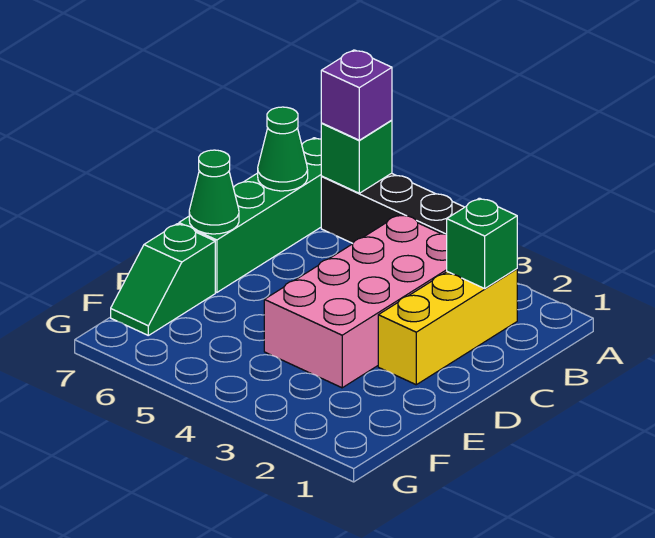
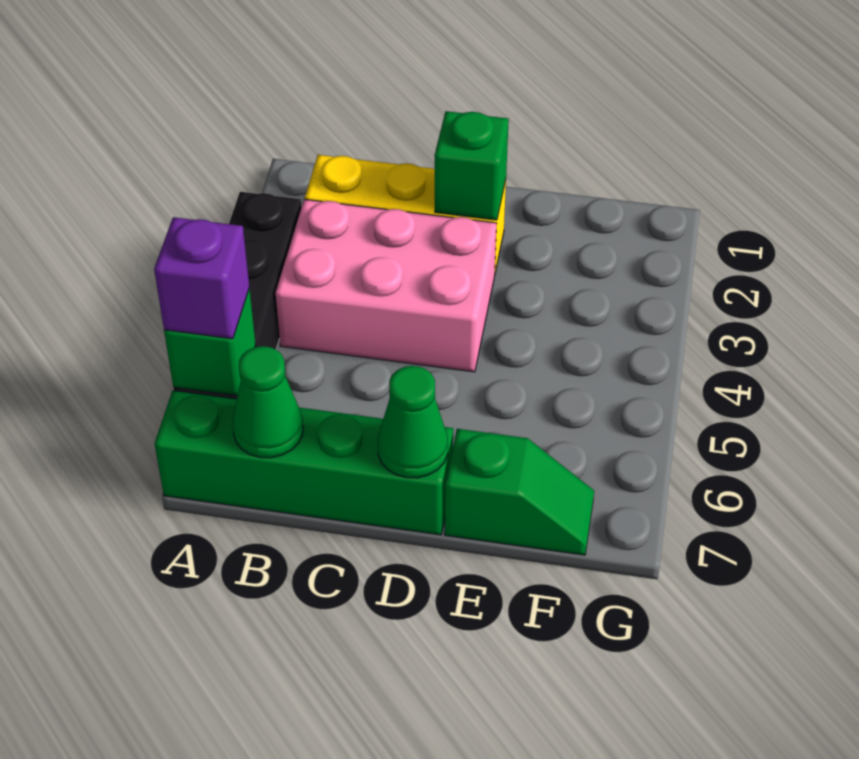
green brick B2 level 2 -> green brick D2 level 2
pink brick B3:E4 level 1 -> pink brick B3:D4 level 1

